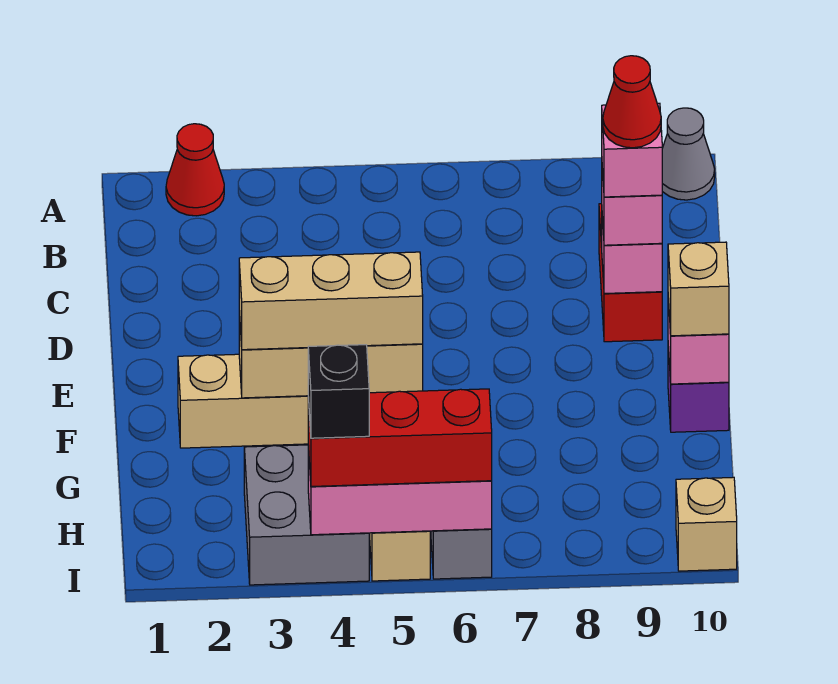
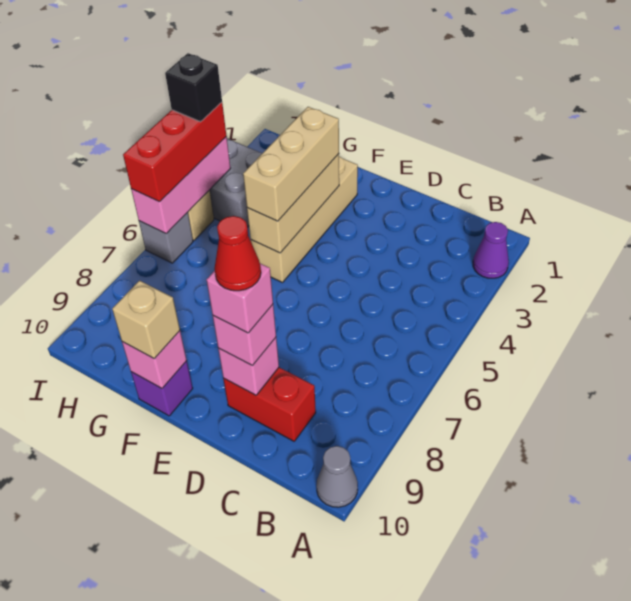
red cone A2 level 1 -> purple cone A2 level 1
tan brick I10 level 1 -> none

